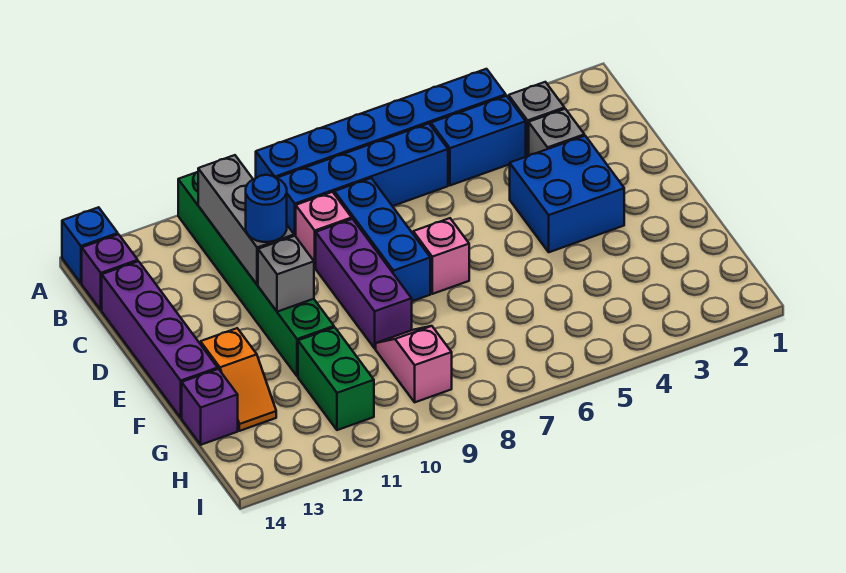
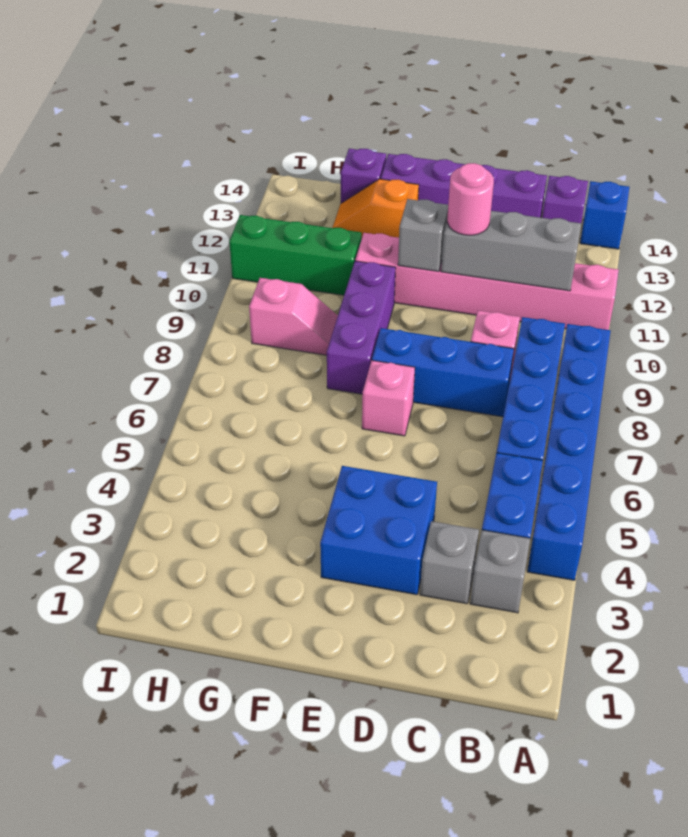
green brick A11:F11 level 1 -> pink brick A11:F11 level 1
purple brick D9:F9 level 1 -> purple brick F8:F10 level 1
blue round brick D11 level 3 -> pink round brick D11 level 3
green brick G11:H11 level 1 -> green brick G11:I11 level 1

